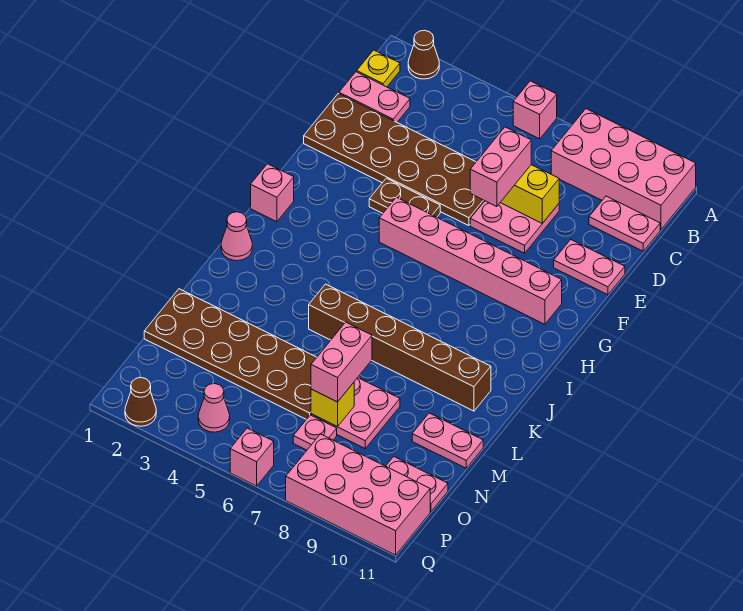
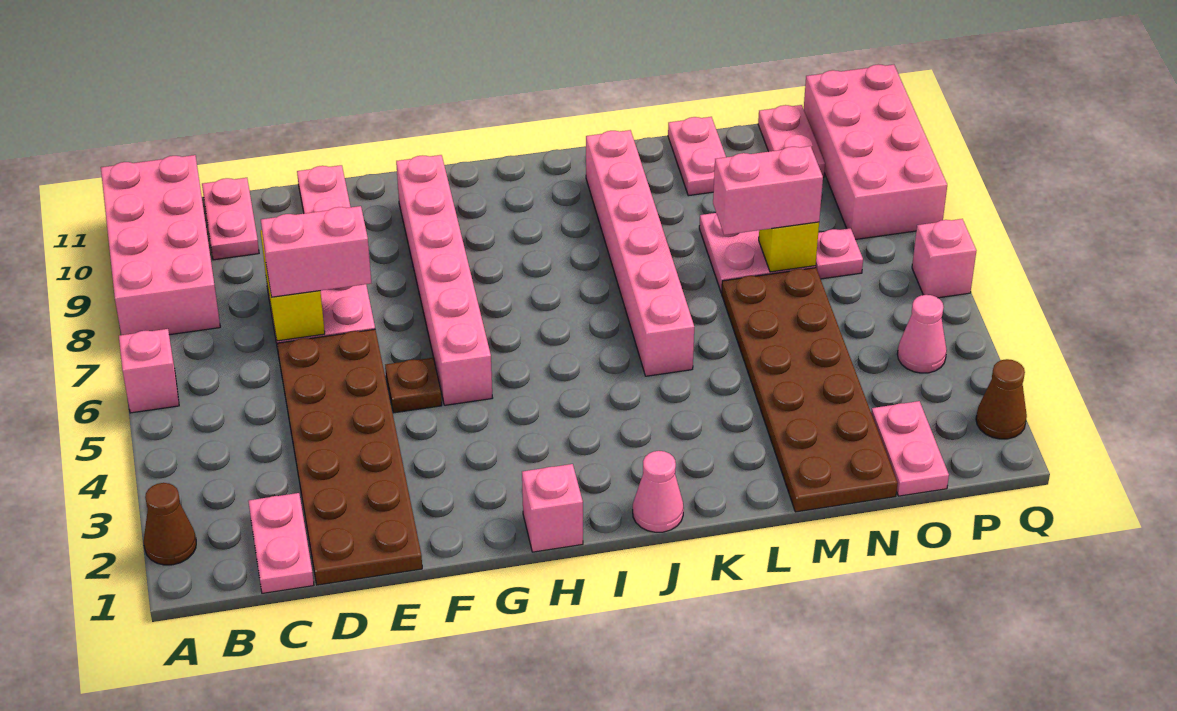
yellow plate B1 level 1 -> none
brown plate F4:F5 level 1 -> brown plate F5 level 1
brown brick K5:K10 level 1 -> pink brick K5:K10 level 1
none -> pink plate O1:O2 level 1

